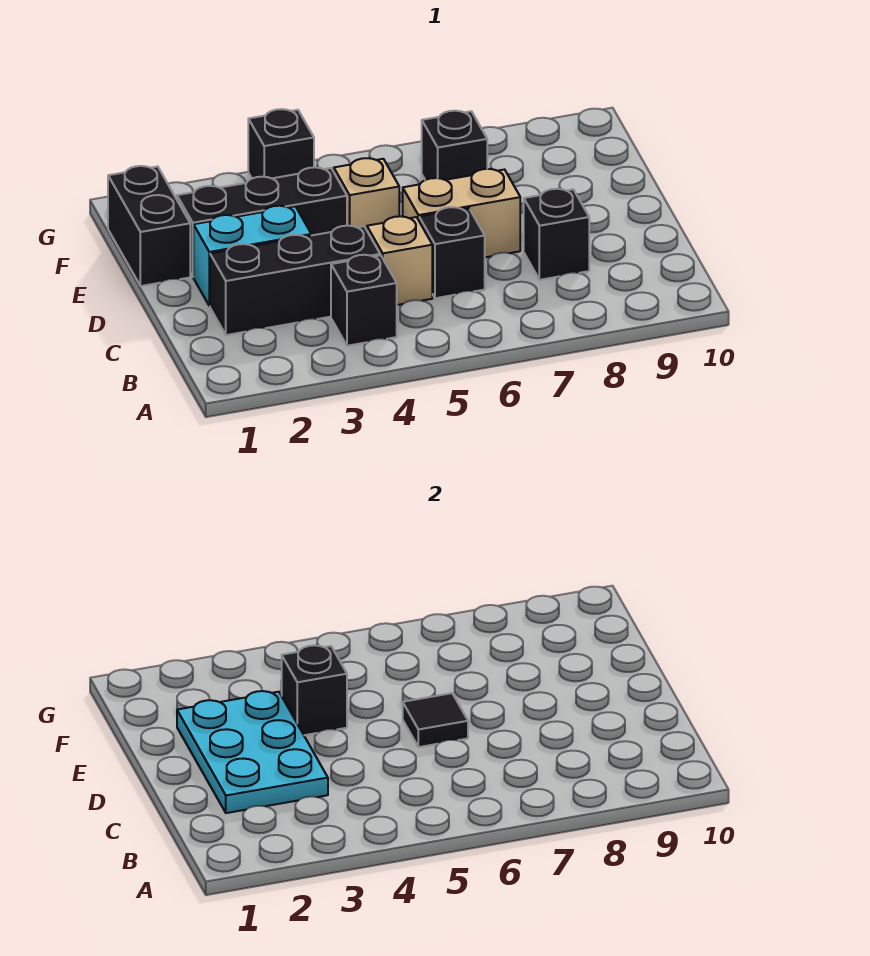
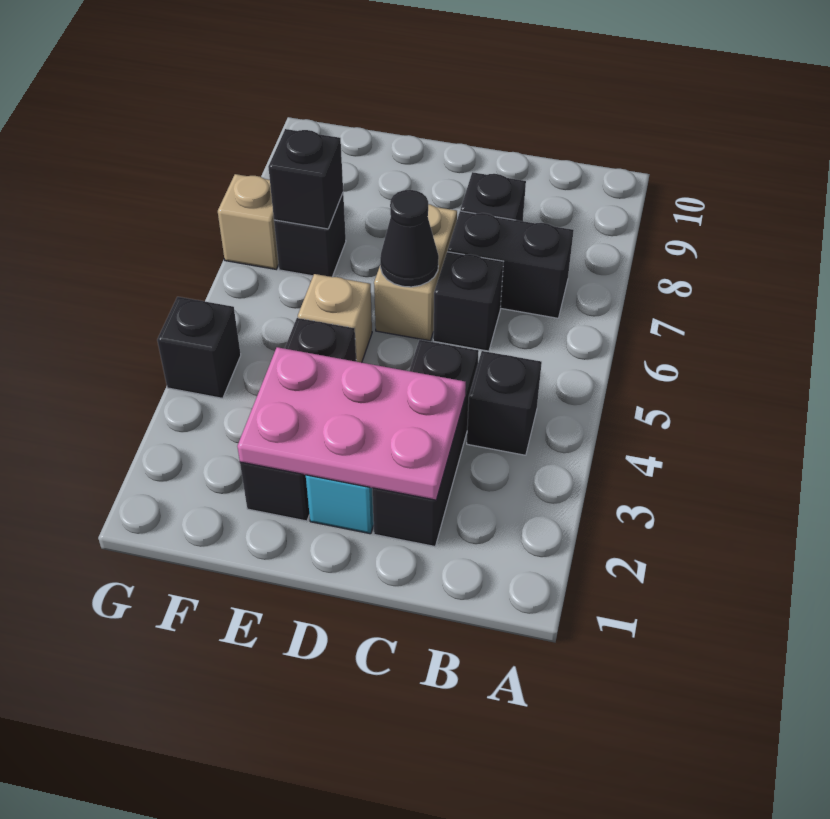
cyan plate C2:E3 level 2 -> pink plate C2:E3 level 2
tan brick C5 level 1 -> tan brick G7 level 1
black tile D6 level 2 -> black cone D6 level 2
black brick E1:F1 level 1 -> black brick B7:C7 level 1
black brick E4 level 2 -> black brick F7 level 2

